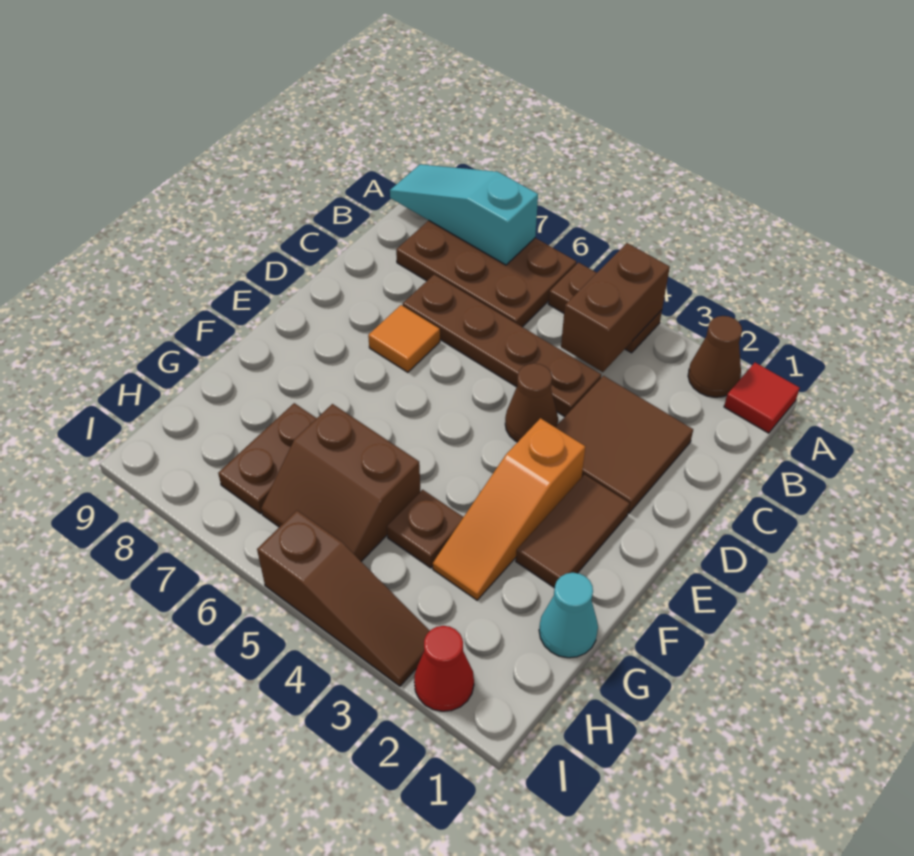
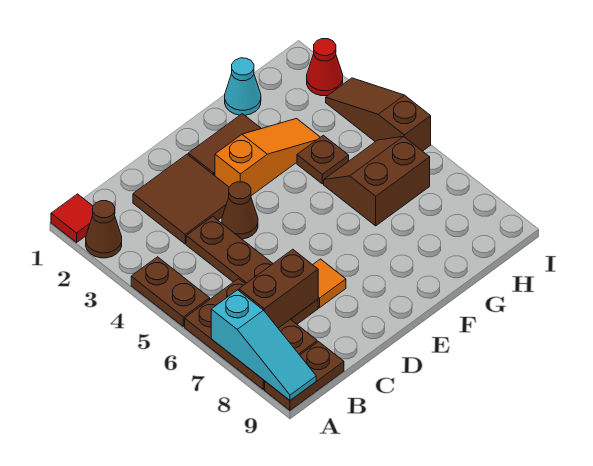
brown brick A4:B4 level 2 -> brown brick B7:C7 level 2
brown slope G5:H6 level 1 top G -> brown slope G5:H6 level 1 top 6
brown plate G7:H7 level 1 -> brown plate A9:B9 level 1

